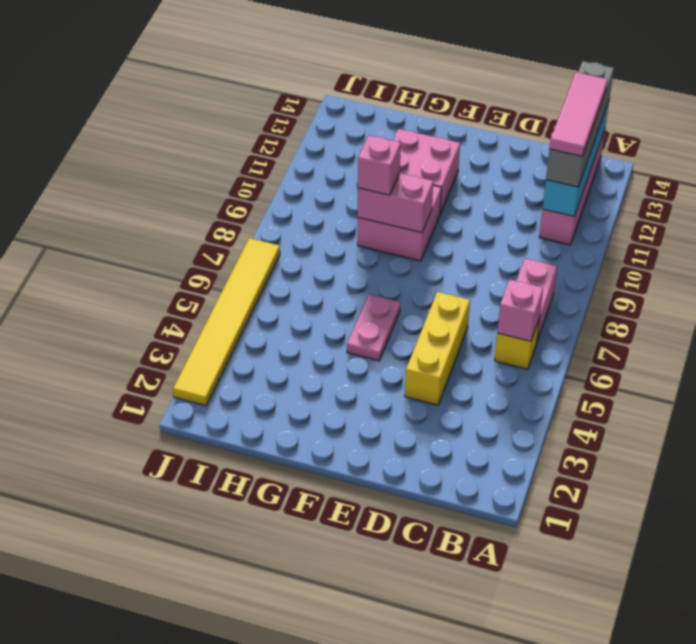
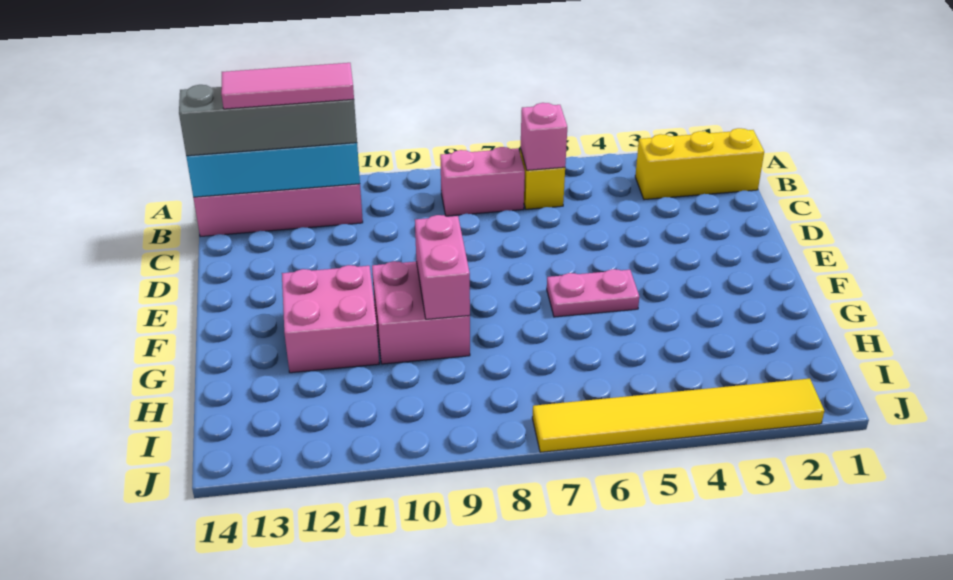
yellow brick D4:D6 level 1 -> yellow brick B1:B3 level 1
pink brick G9 level 3 -> none

